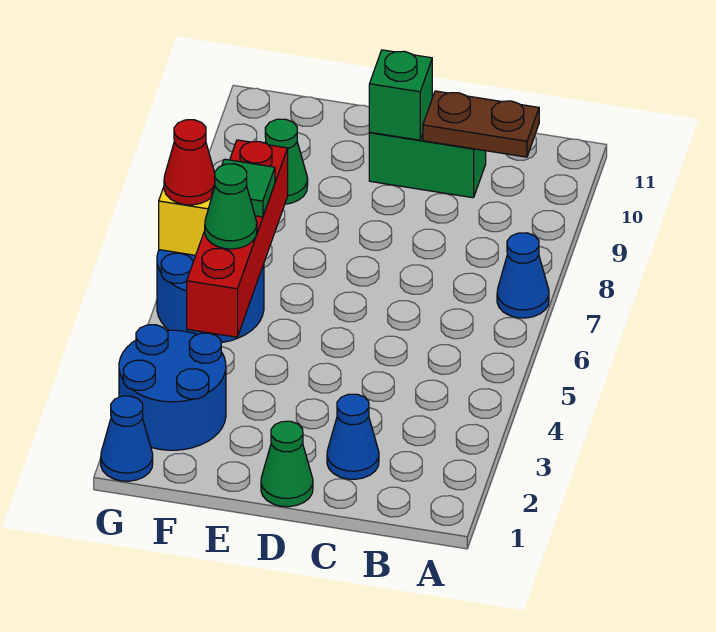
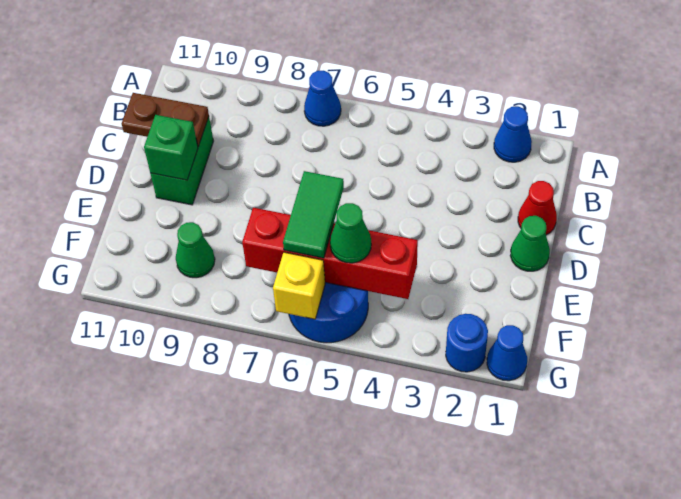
brown plate B10:C10 level 2 -> brown plate C10:C11 level 2
blue cone C2 level 1 -> blue cone A2 level 1
blue round brick F2:G3 level 1 -> blue round brick G2 level 1
green tile F6 level 3 -> green tile E6:F6 level 3
red cone G6 level 3 -> red cone C1 level 1

